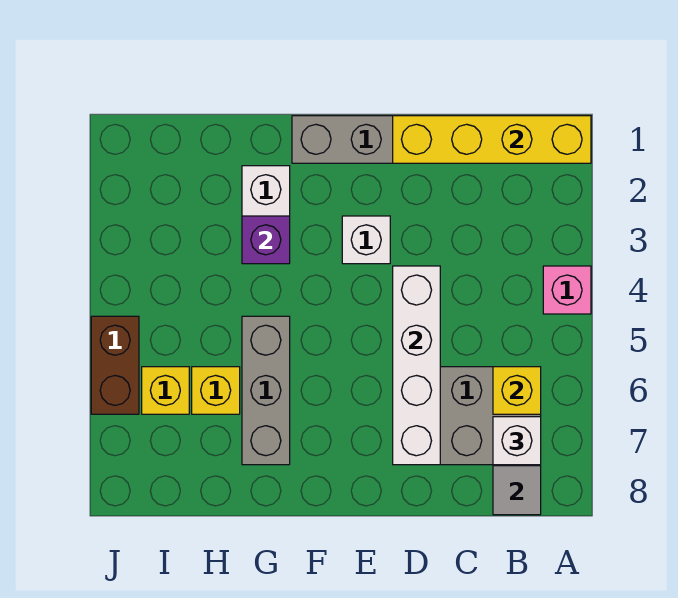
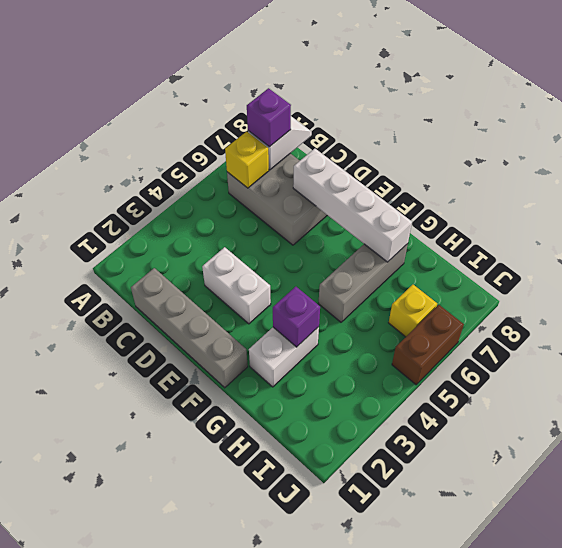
yellow brick A1:D1 level 2 -> none
pink brick A4 level 1 -> none
white brick B7 level 3 -> purple brick B7 level 3
white brick D4:D7 level 2 -> white brick D7:G7 level 2
white brick E3 level 1 -> white brick D3:E3 level 1
yellow brick H6 level 1 -> none

